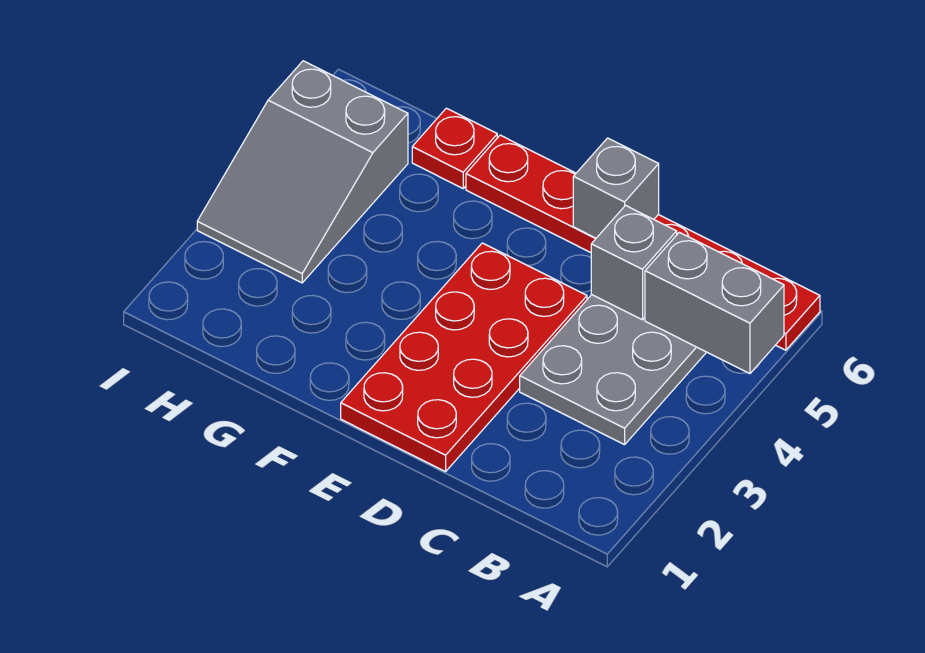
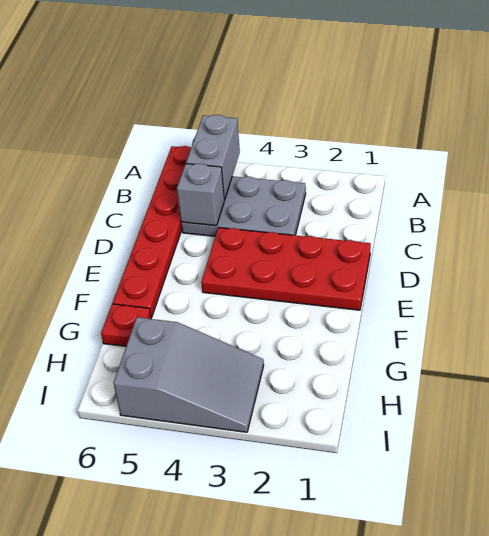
grey brick D6 level 2 -> none

